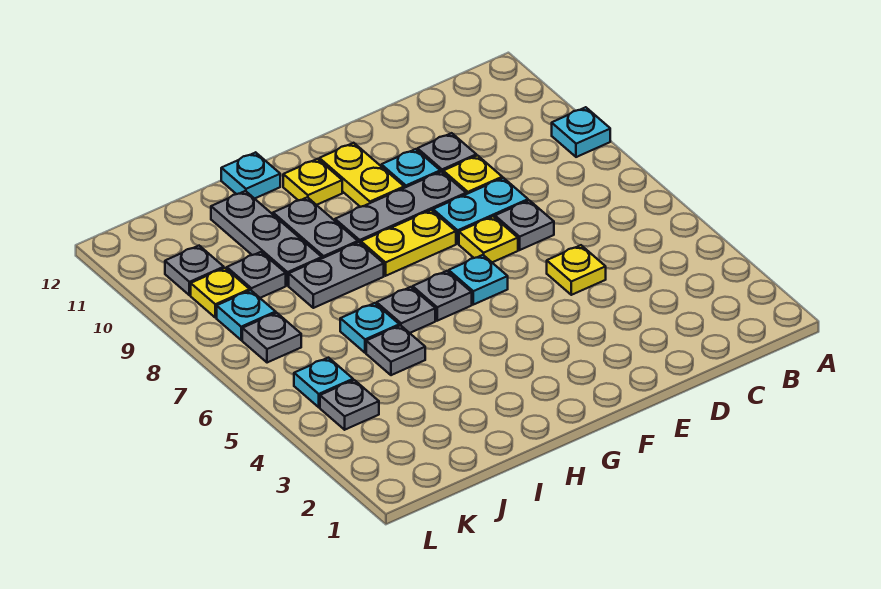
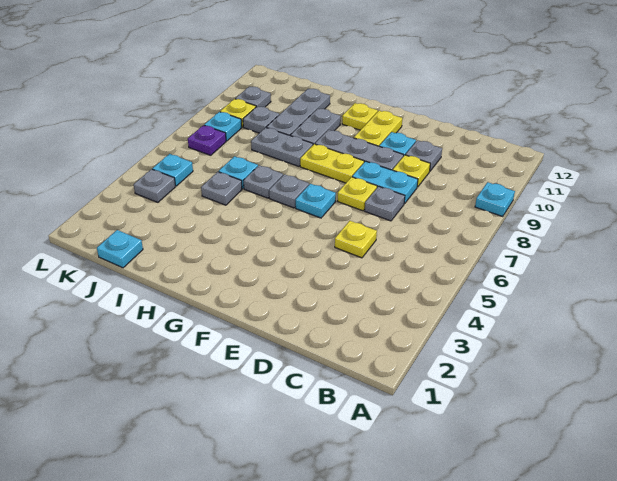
cyan plate H12 level 1 -> cyan plate J1 level 1
grey plate K7 level 1 -> purple plate K7 level 1

